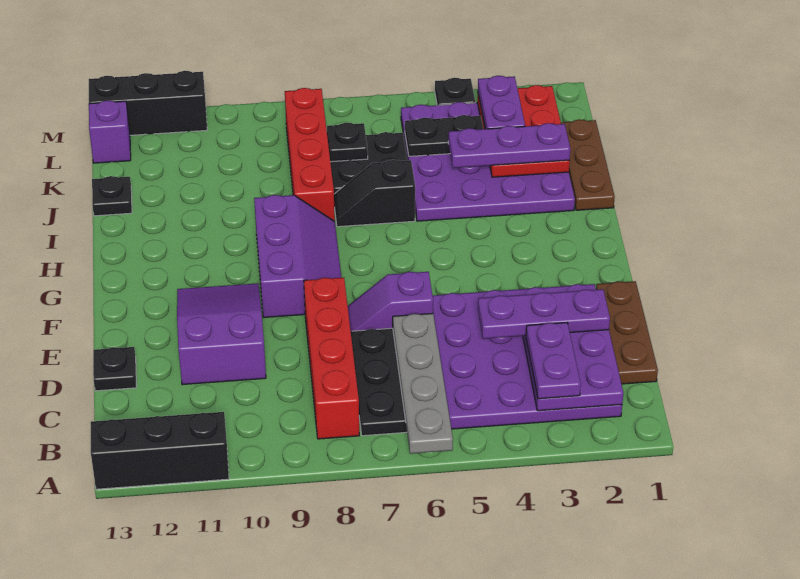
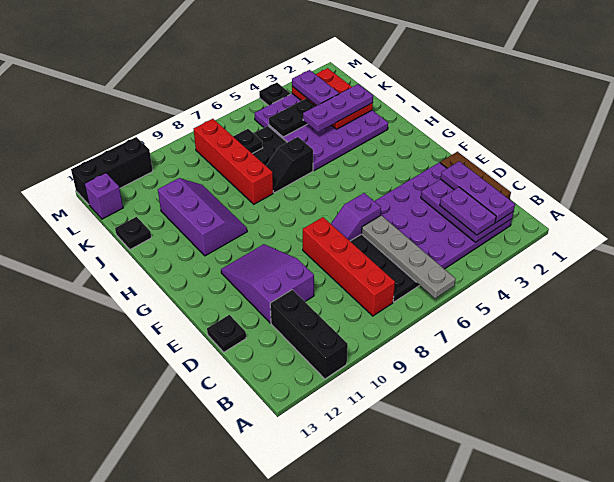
black brick A11:A13 level 1 -> black brick A11:C11 level 1
purple plate D2:D4 level 3 -> purple plate B2:D2 level 3
purple slope F8:H9 level 1 top 9 -> purple slope H10:J11 level 1 top 11
brown plate I1:K1 level 1 -> none

